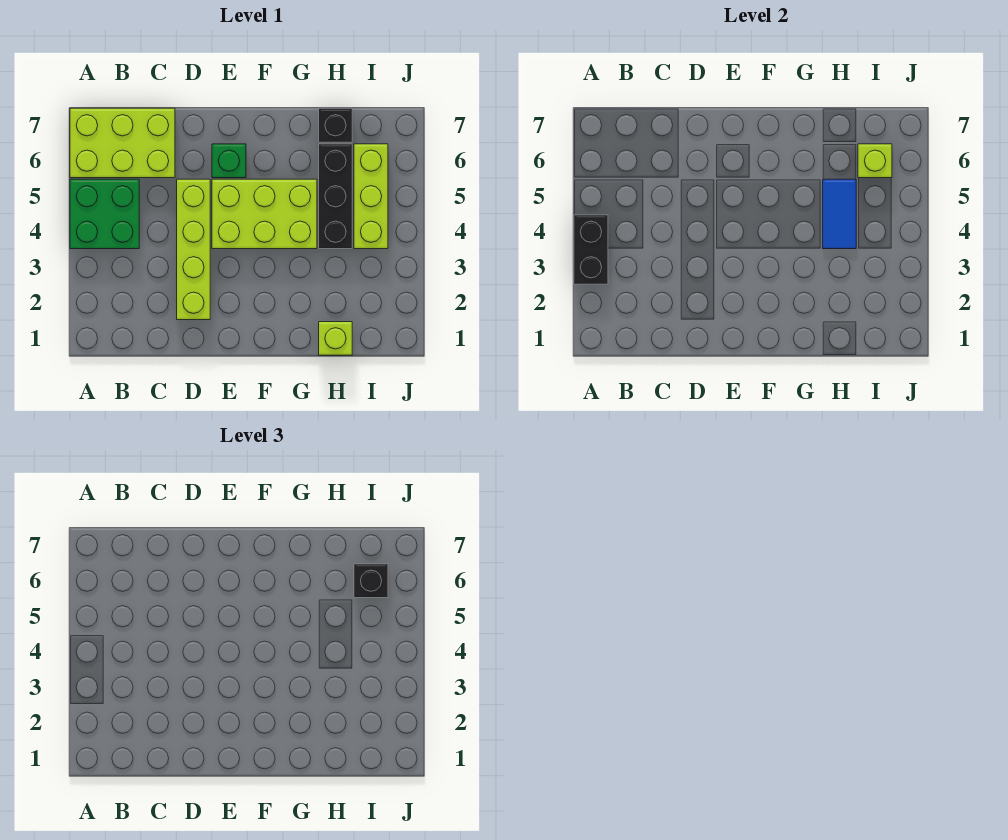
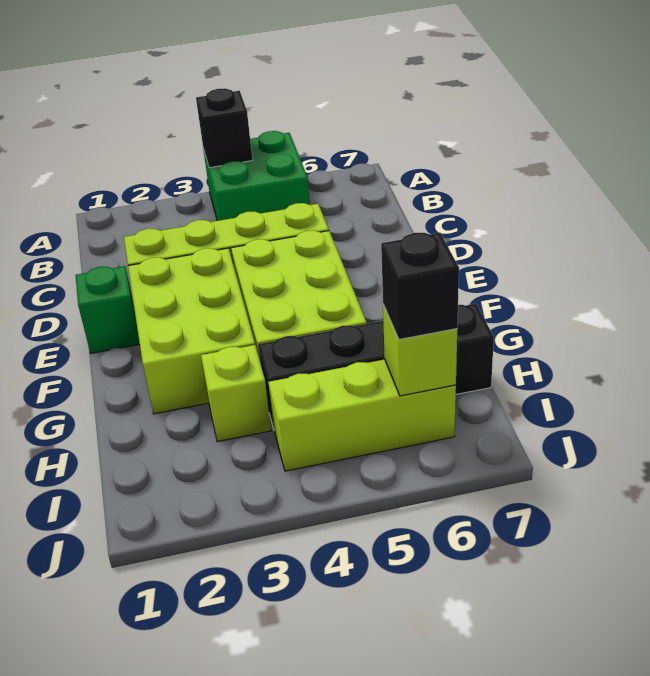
black brick A3:A4 level 2 -> black brick A4 level 2
lime brick A6:C7 level 1 -> lime brick E2:G3 level 1
green brick E6 level 1 -> green brick E1 level 1
lime brick H1 level 1 -> lime brick H3 level 1
blue tile H4:H5 level 2 -> none

